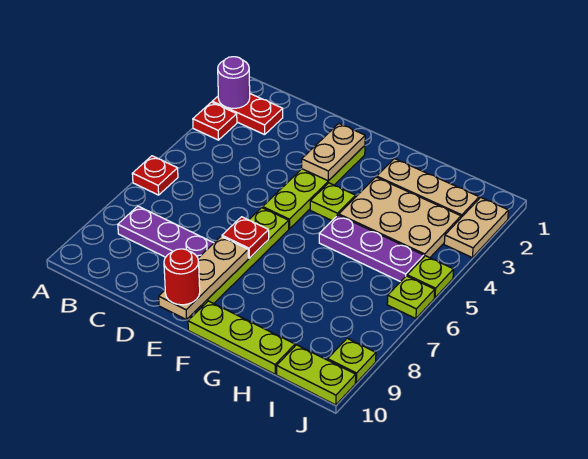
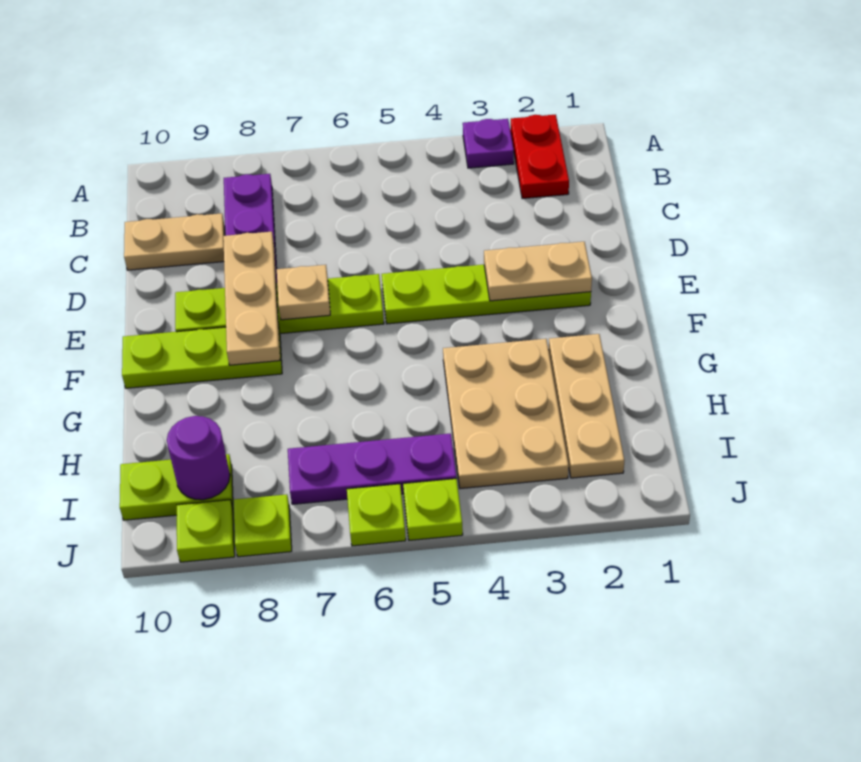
purple round brick A2 level 2 -> purple round brick I9 level 2
red plate A3 level 1 -> purple plate A3 level 1
red plate A6 level 1 -> none
red plate E7 level 2 -> tan plate E7 level 2
tan plate E8:E10 level 2 -> tan plate D8:F8 level 2
red round brick E10 level 3 -> none
lime plate F4 level 1 -> lime plate J8 level 1
lime plate F10:H10 level 1 -> lime plate F8:F10 level 1
purple plate G5:I5 level 1 -> purple plate I5:I7 level 1
lime plate I10:J10 level 1 -> lime plate I9:I10 level 1
tan plate J2:J3 level 1 -> tan plate C9:C10 level 1

